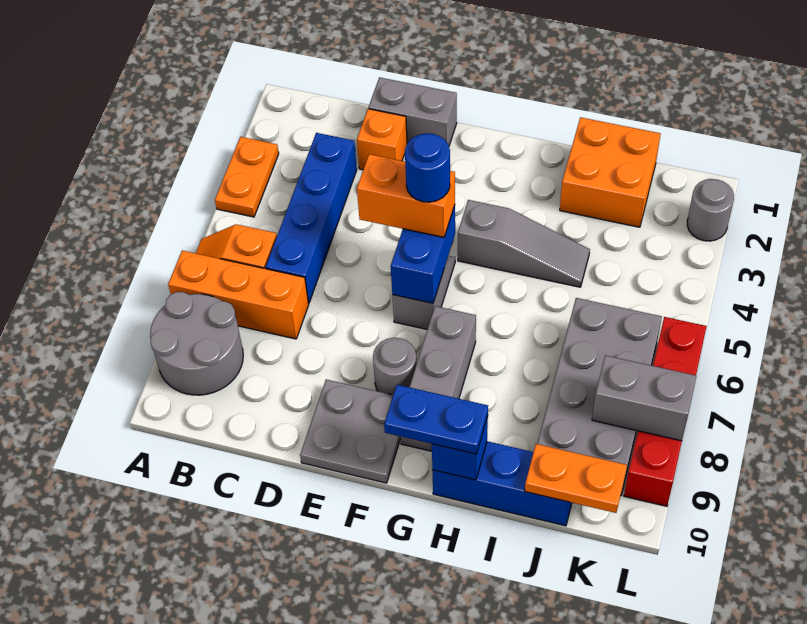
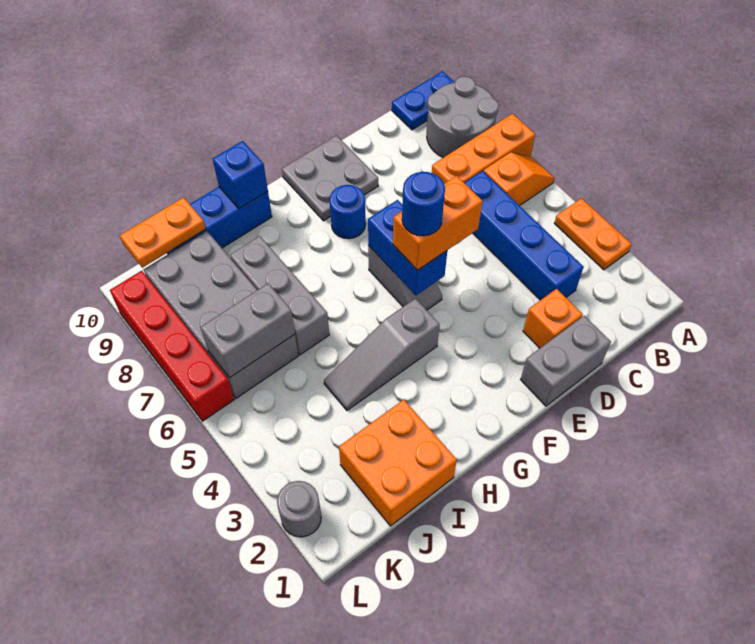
grey round brick F8 level 1 -> blue round brick F8 level 1
grey brick G7:G9 level 1 -> grey brick I6:I8 level 1
blue plate G10:H10 level 3 -> blue plate A10:B10 level 1
grey brick K8:L8 level 2 -> grey brick J6:K6 level 2

